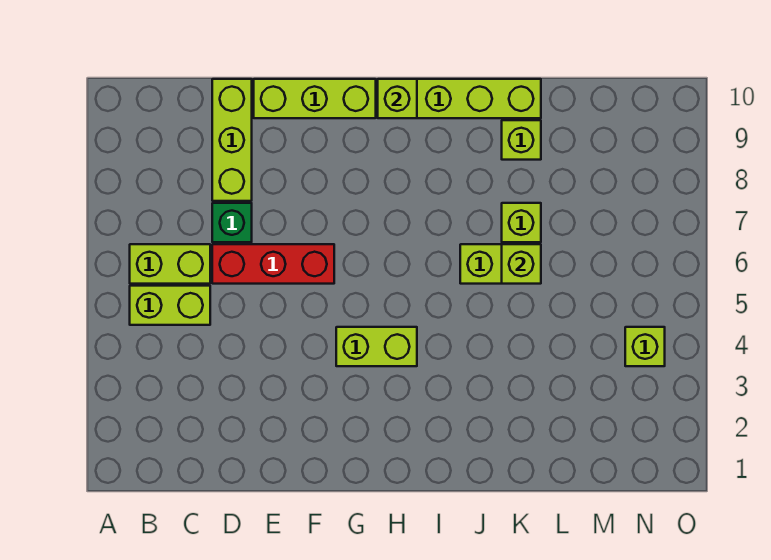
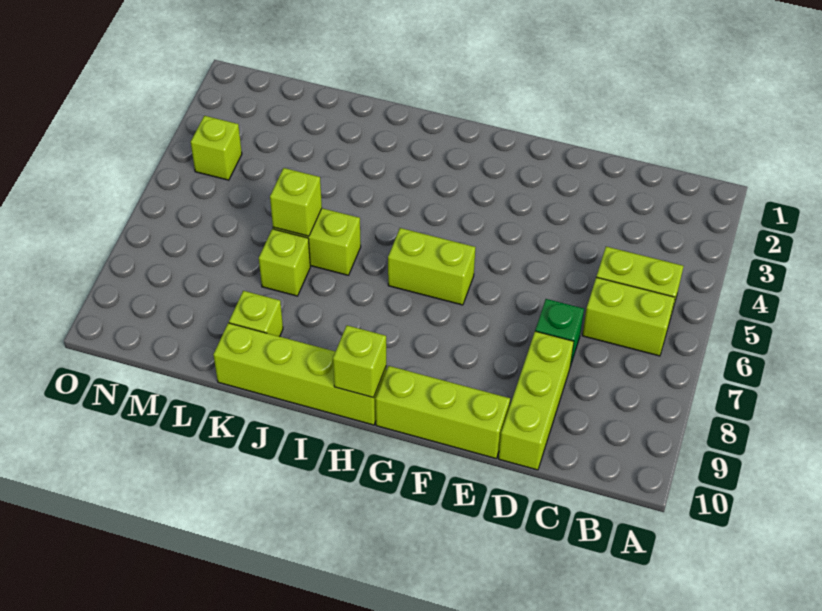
red brick D6:F6 level 1 -> none
lime brick G4:H4 level 1 -> lime brick G6:H6 level 1

